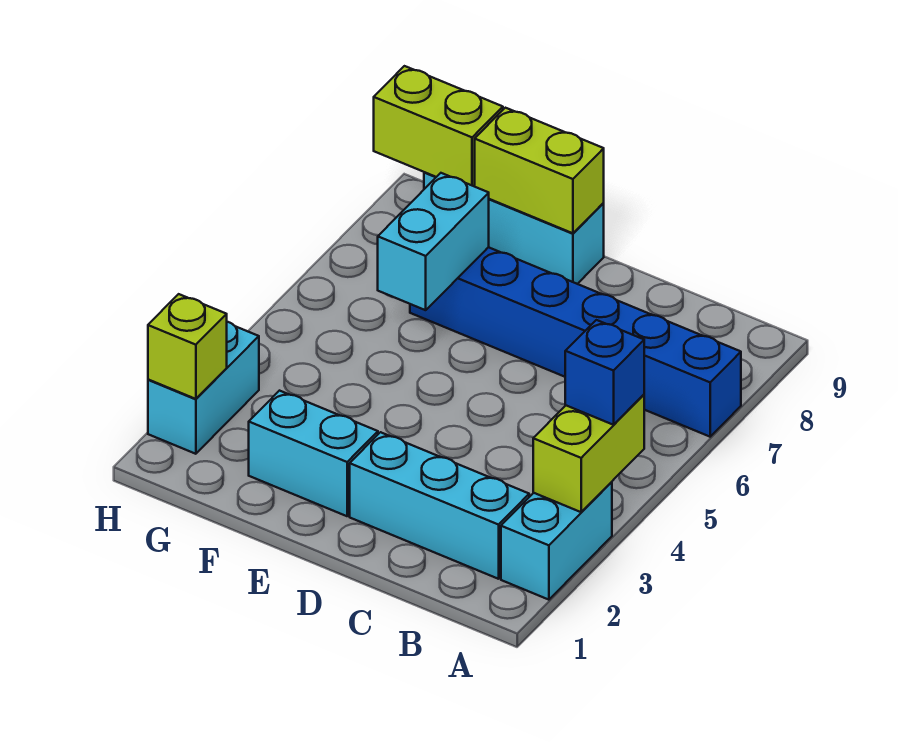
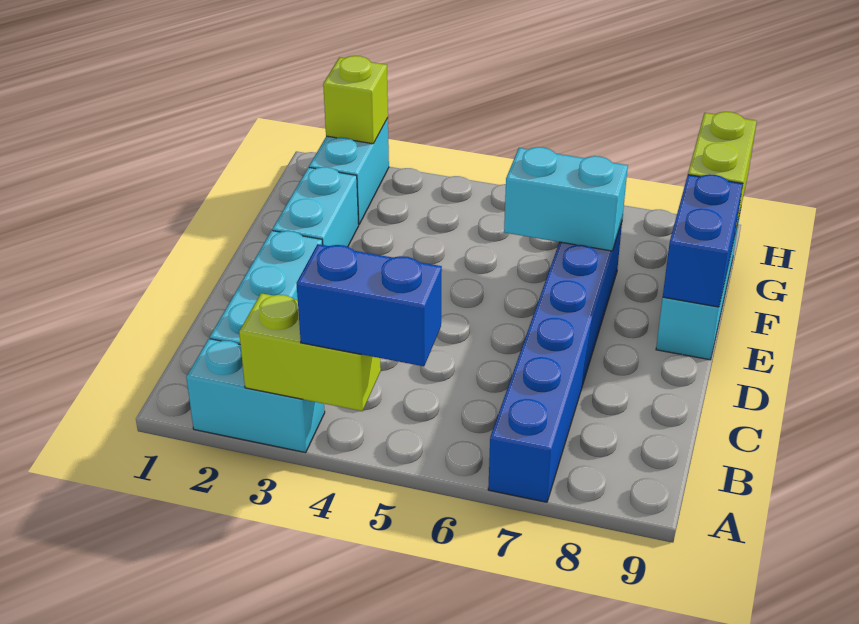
blue brick A4 level 3 -> blue brick A4:A5 level 3
lime brick E9:F9 level 2 -> blue brick E9:F9 level 2
cyan brick H2:H3 level 1 -> cyan brick G2:H2 level 1

